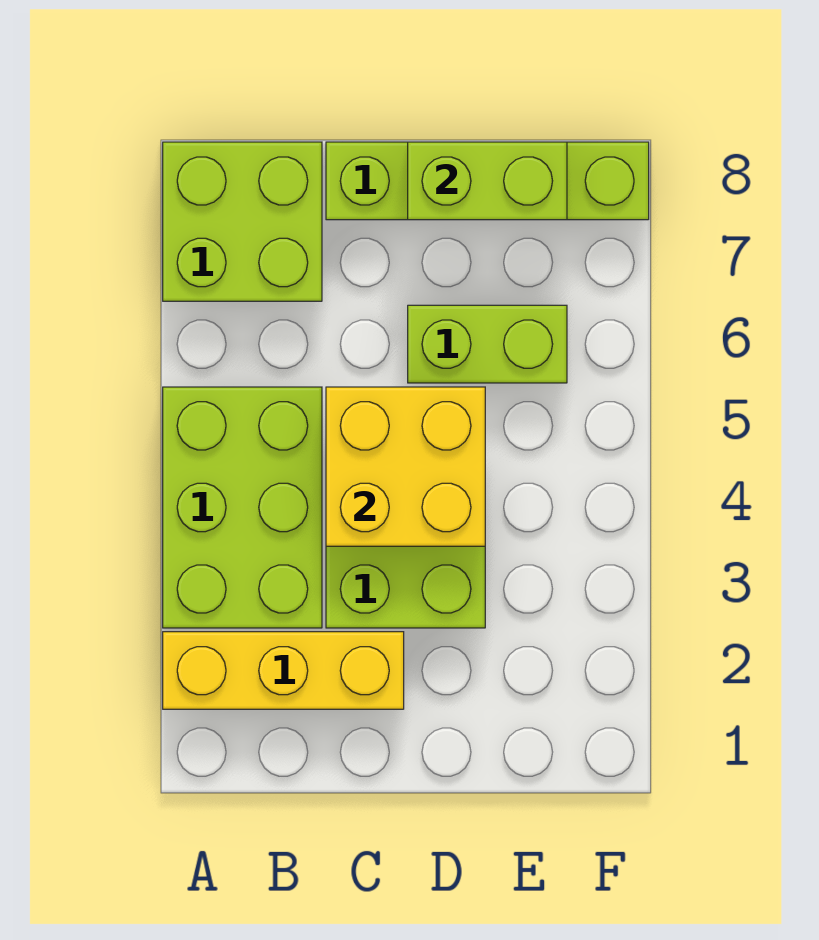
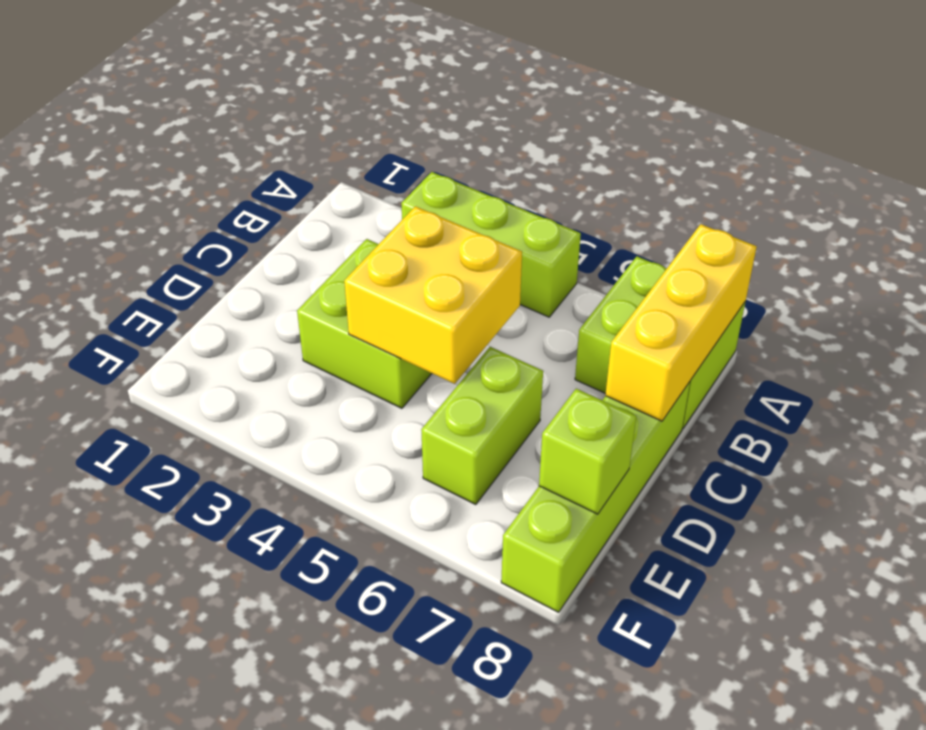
yellow brick A2:C2 level 1 -> yellow brick A8:C8 level 2
lime brick A3:B5 level 1 -> lime brick A3:A5 level 1
lime brick D8:E8 level 2 -> lime brick E8 level 2

